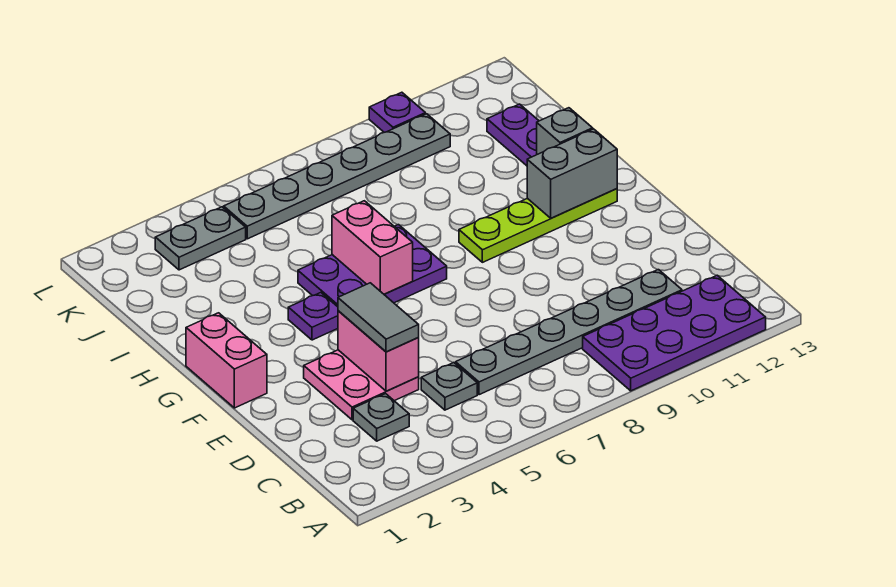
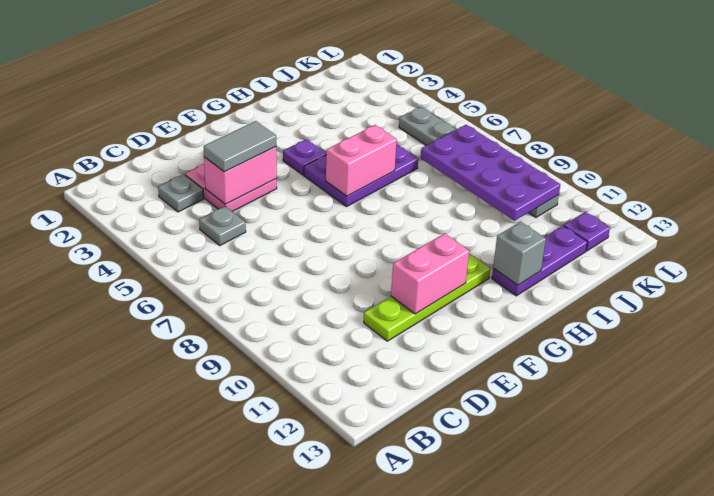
purple plate A9:B12 level 1 -> purple plate J7:K10 level 2
grey plate C6:C11 level 1 -> none
pink brick F1:G1 level 1 -> pink brick E11:F11 level 2
purple plate G5:H7 level 1 -> purple plate G5:I6 level 1
lime plate G9:G12 level 1 -> lime plate D11:G11 level 1
grey brick G11:G12 level 2 -> none
grey plate K3:K4 level 1 -> none
purple plate L10 level 1 -> purple plate K12 level 1

